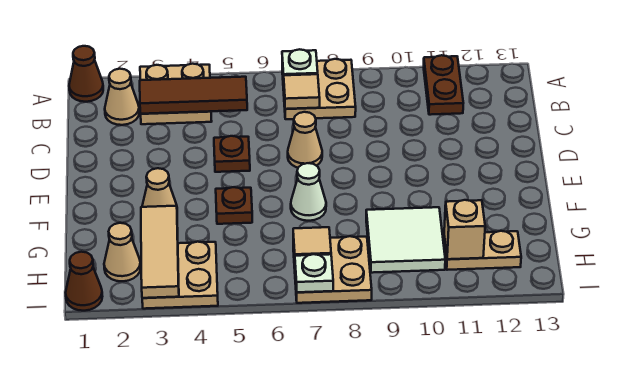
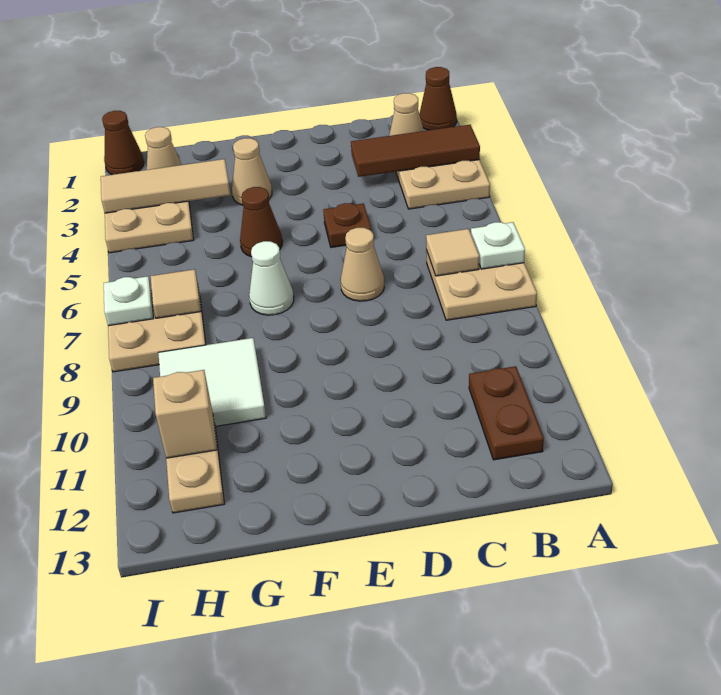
brown plate A11:B11 level 1 -> brown plate B11:B12 level 1
brown tile B3:B5 level 2 -> brown tile A3:C3 level 2
brown plate F5 level 1 -> brown cone F5 level 1

